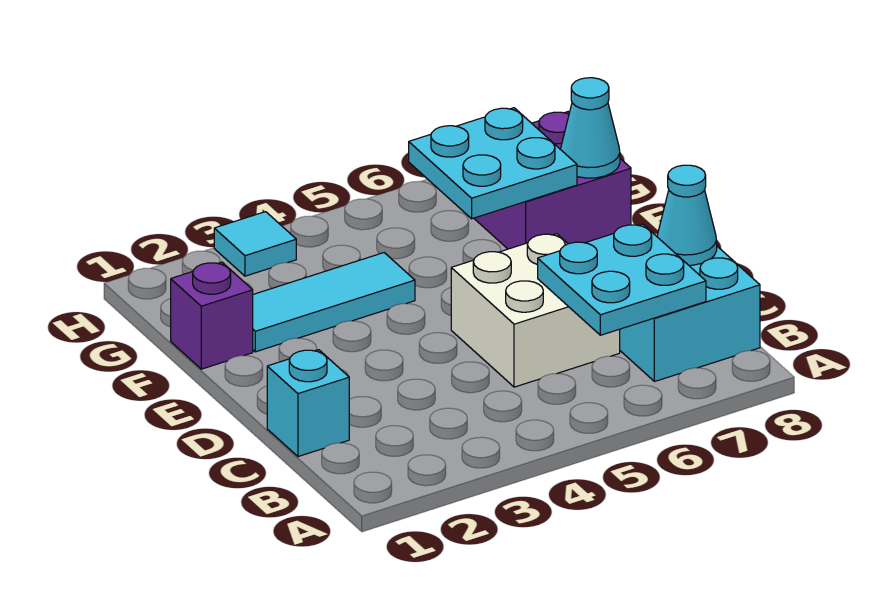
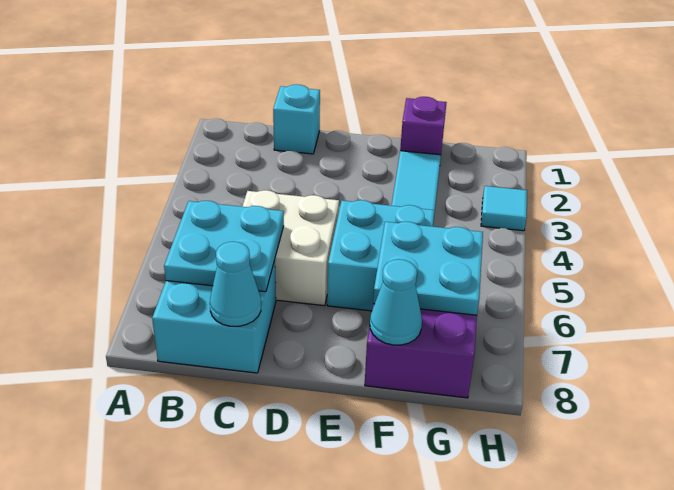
none -> cyan brick E5:F6 level 1

